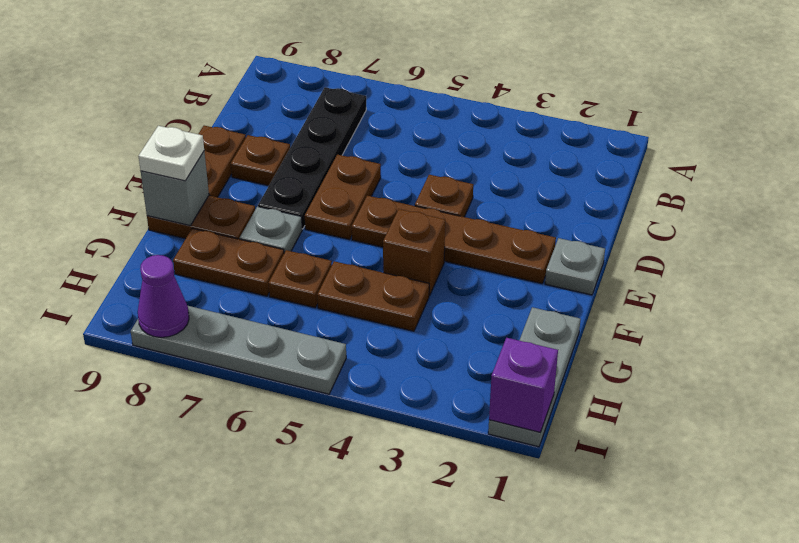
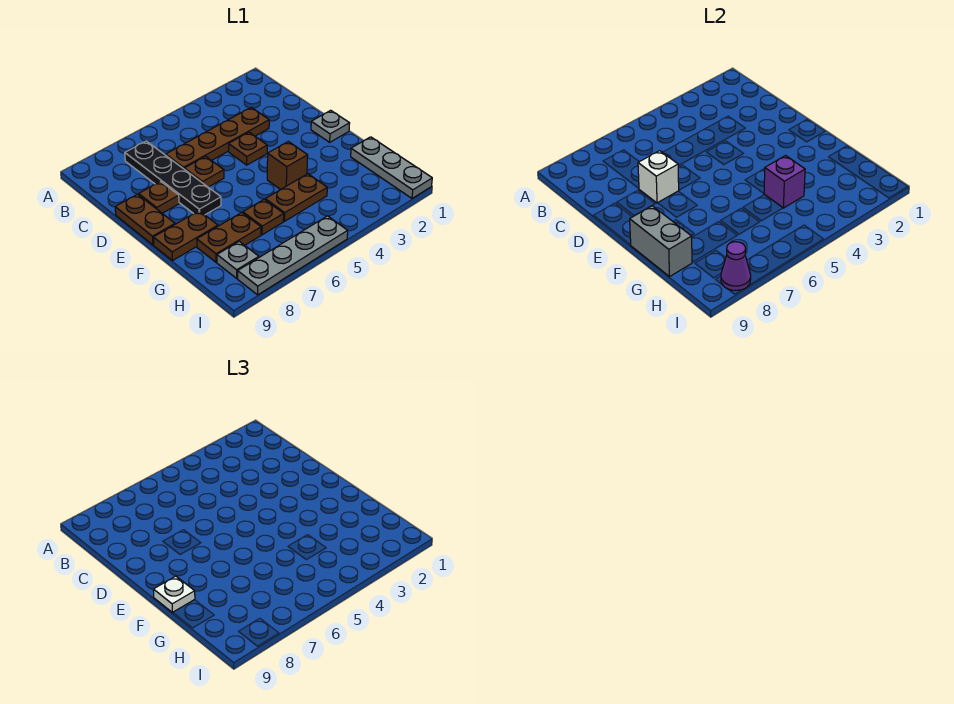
brown plate D6:E6 level 1 -> brown plate D6 level 1
none -> white brick D7 level 2
brown plate E2:E5 level 1 -> brown plate C3:C6 level 1
grey plate F7 level 1 -> grey plate H8 level 1
grey brick F9 level 2 -> grey brick F9:G9 level 2
purple brick I1 level 2 -> purple brick G4 level 2

